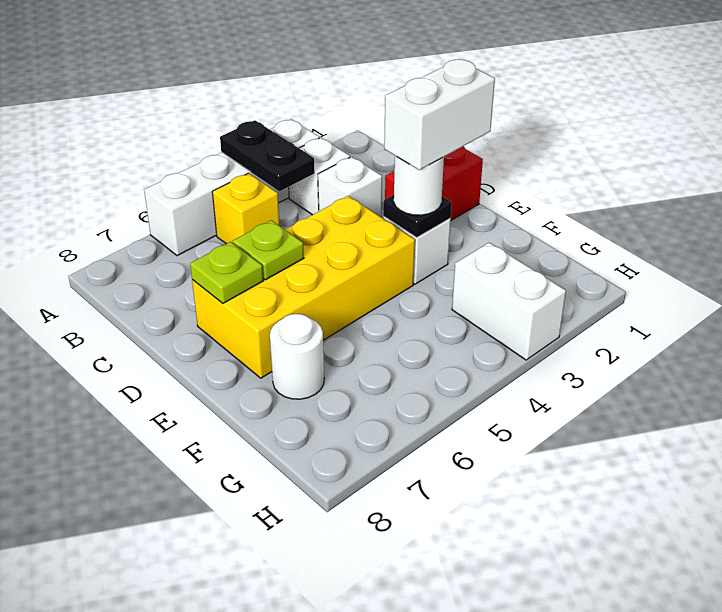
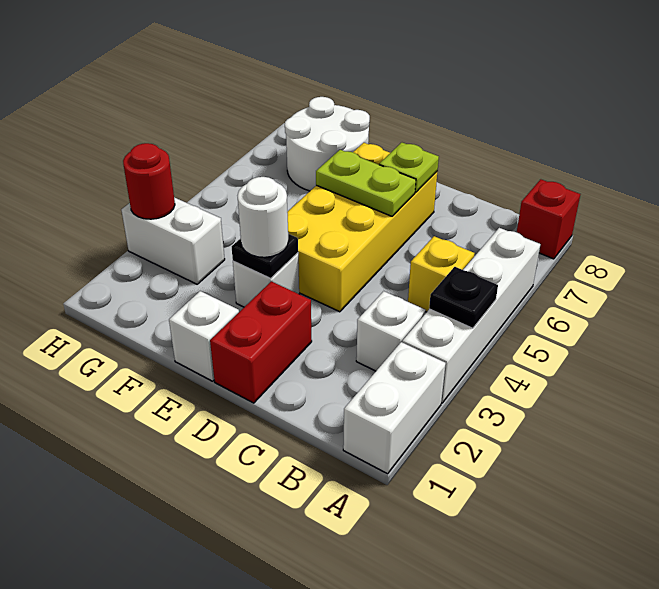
black plate A4:B4 level 2 -> black plate A4 level 2
none -> red brick A8 level 1
white brick C3 level 1 -> white brick E1 level 1
lime plate D6 level 2 -> lime plate D6:E6 level 2
white brick E2:E3 level 4 -> white brick A1:A2 level 1
white round brick F7 level 1 -> white round brick F7:G8 level 1
none -> red round brick H3 level 2

